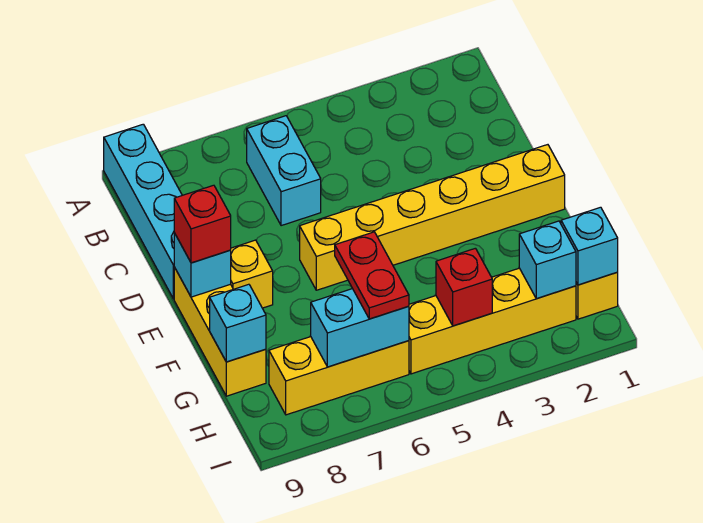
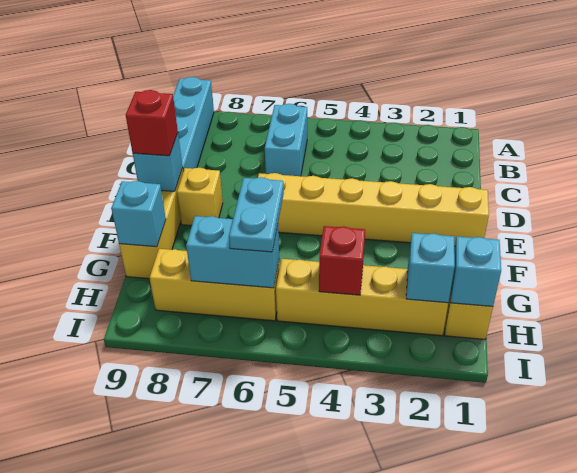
red plate G6:H6 level 3 -> cyan plate G6:H6 level 3

